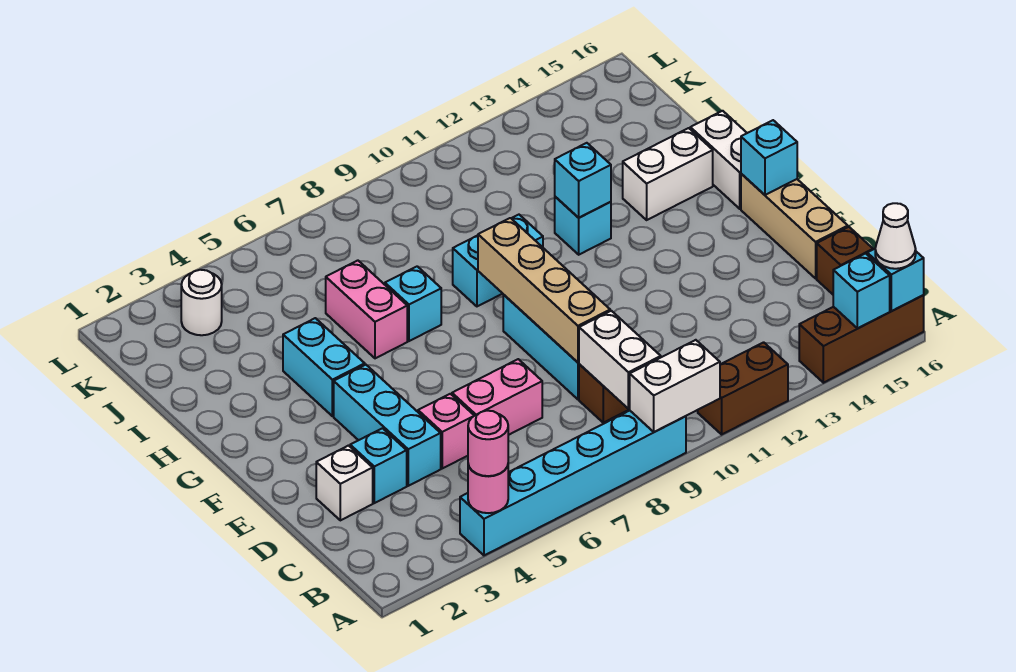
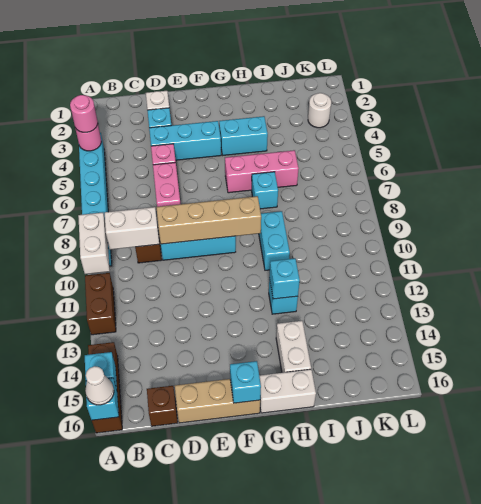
pink brick H6:I6 level 1 -> pink brick G6:I6 level 1

